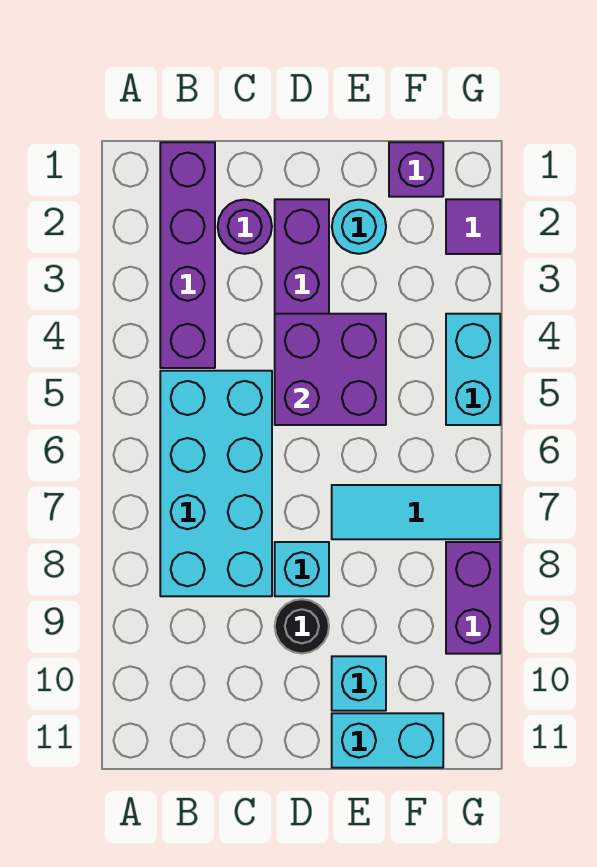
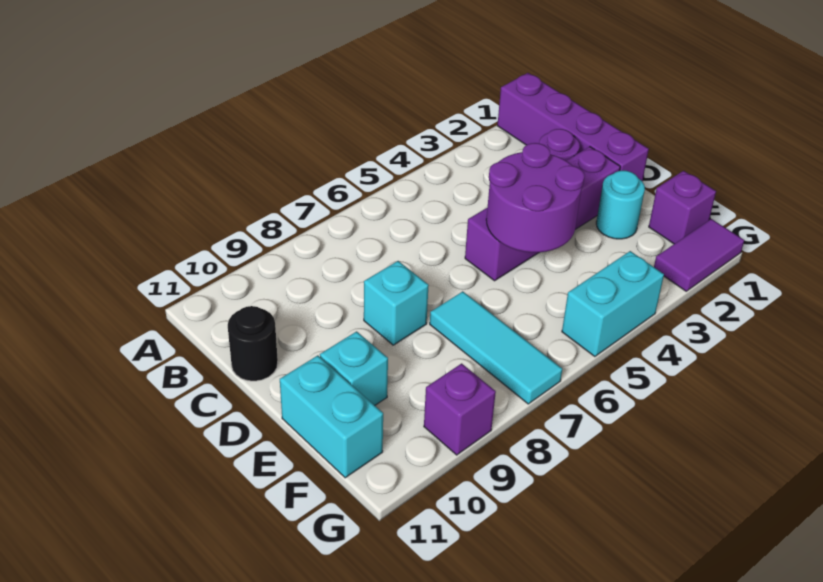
purple brick B1:B4 level 1 -> purple brick A1:D1 level 1
cyan brick B5:C8 level 1 -> none
purple brick D4:E5 level 2 -> purple round brick D4:E5 level 2
black round brick D9 level 1 -> black round brick C11 level 1
purple tile G2 level 1 -> purple tile G1:G2 level 1
purple brick G8:G9 level 1 -> purple brick G9 level 1

